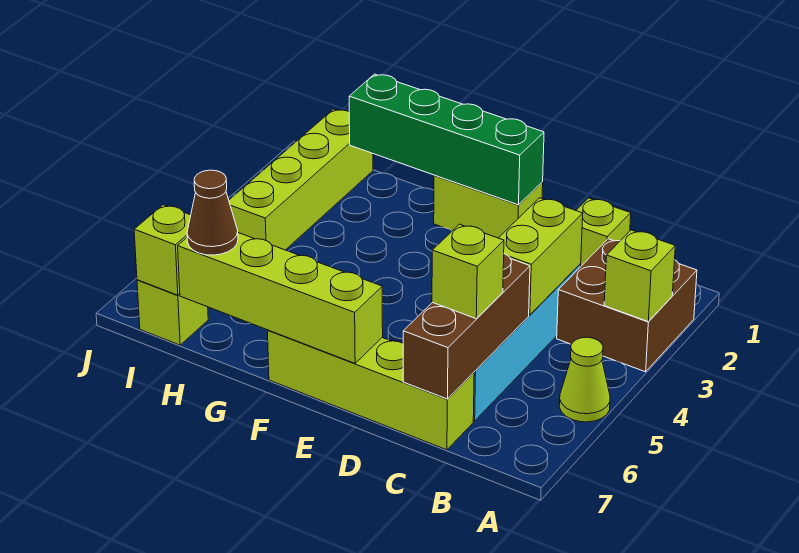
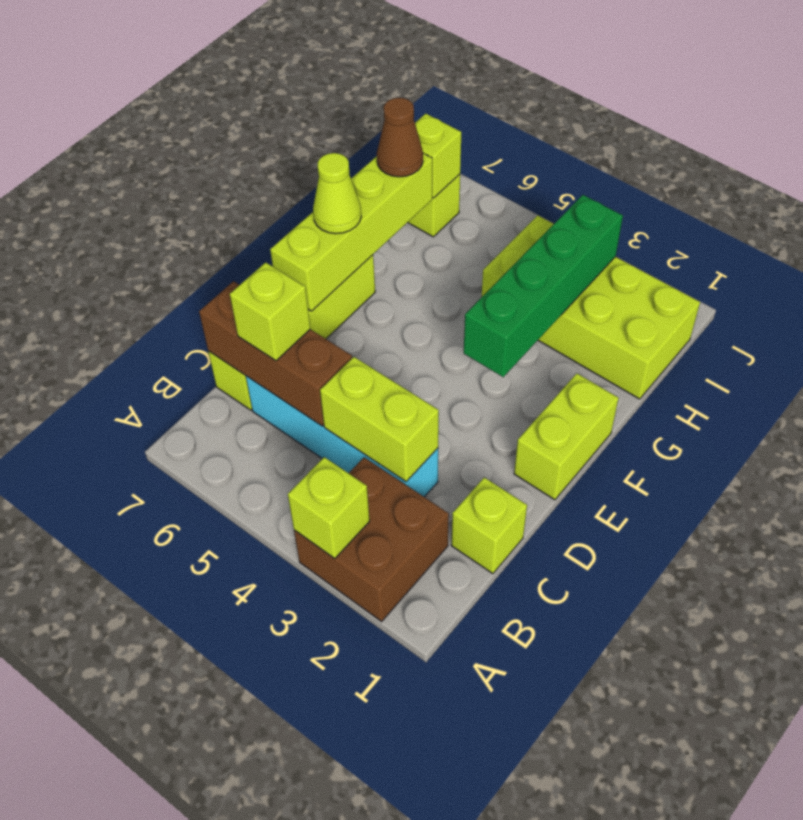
lime cone A5 level 1 -> lime cone F7 level 3
green brick E1:H1 level 2 -> green brick F3:I3 level 2
lime brick I1:I4 level 1 -> lime brick H1:I4 level 1

